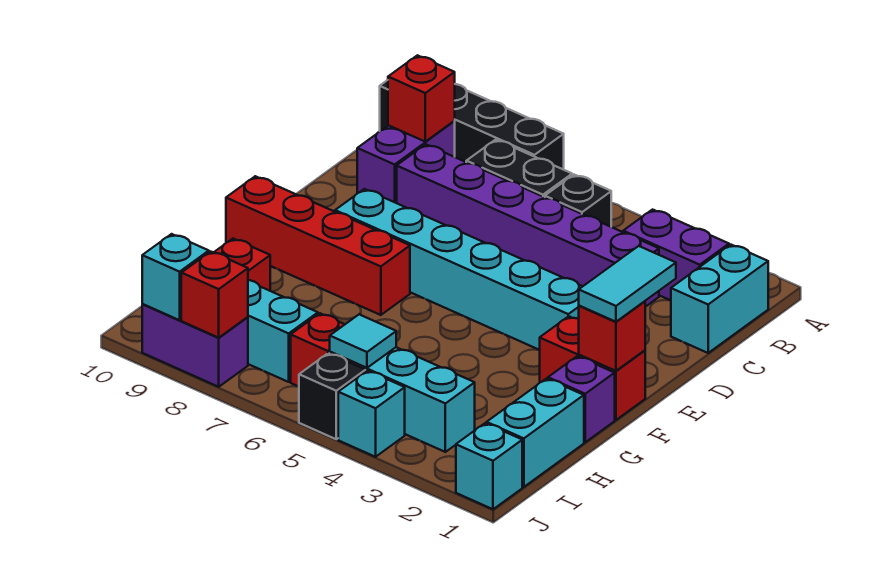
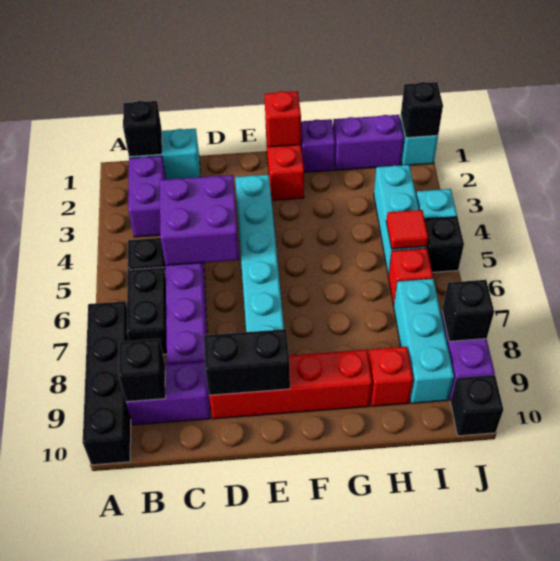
none -> black brick B1 level 2
red brick B9 level 2 -> black brick B9 level 2
none -> purple brick C4:D5 level 2
none -> black brick D9:E9 level 2
cyan tile E1:F1 level 3 -> none
red brick F7:F10 level 1 -> red brick D9:G9 level 1
cyan brick H1:I1 level 1 -> purple brick H1:I1 level 1
cyan tile I5 level 2 -> red tile I5 level 2
none -> black brick J1 level 2
red brick J8 level 2 -> black brick J8 level 2
cyan brick J9 level 2 -> none
none -> black brick J10 level 1

